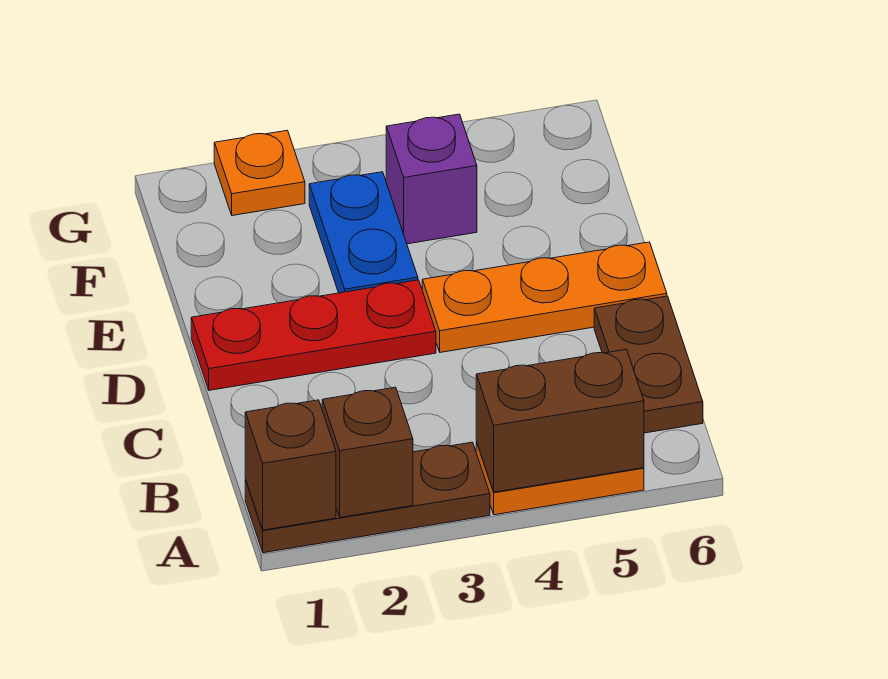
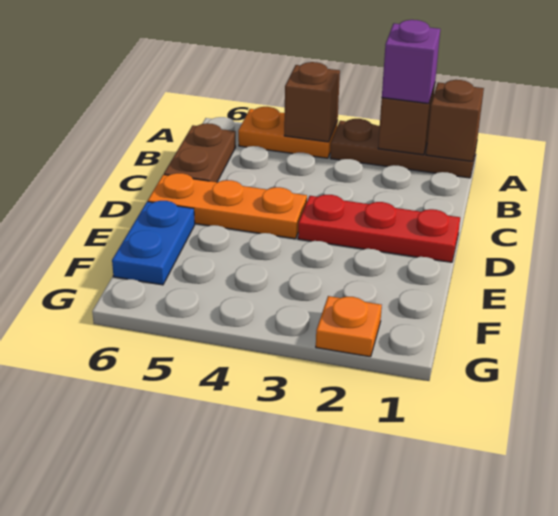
brown brick A4:A5 level 2 -> brown brick A4 level 2
blue plate E3:F3 level 1 -> blue plate E6:F6 level 1
purple brick F4 level 1 -> purple brick A2 level 3

